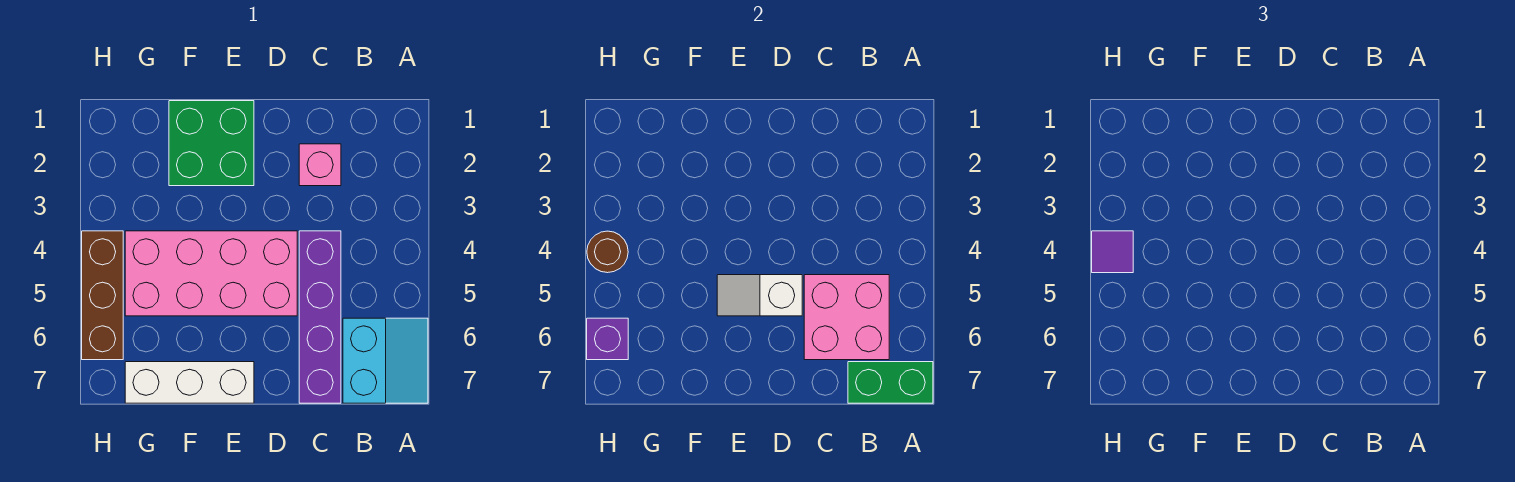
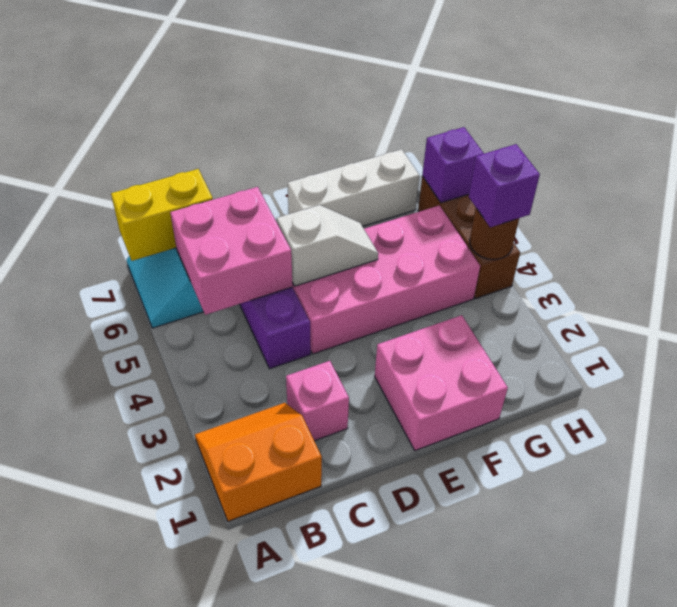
none -> orange slope A1:B2 level 1 top 1
green brick A7:B7 level 2 -> yellow brick A7:B7 level 2
green brick E1:F2 level 1 -> pink brick E1:F2 level 1
purple tile H4 level 3 -> purple brick H4 level 3

